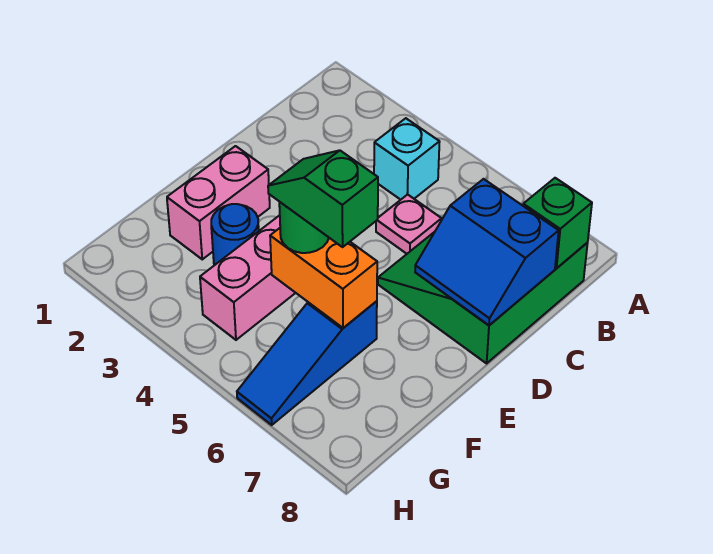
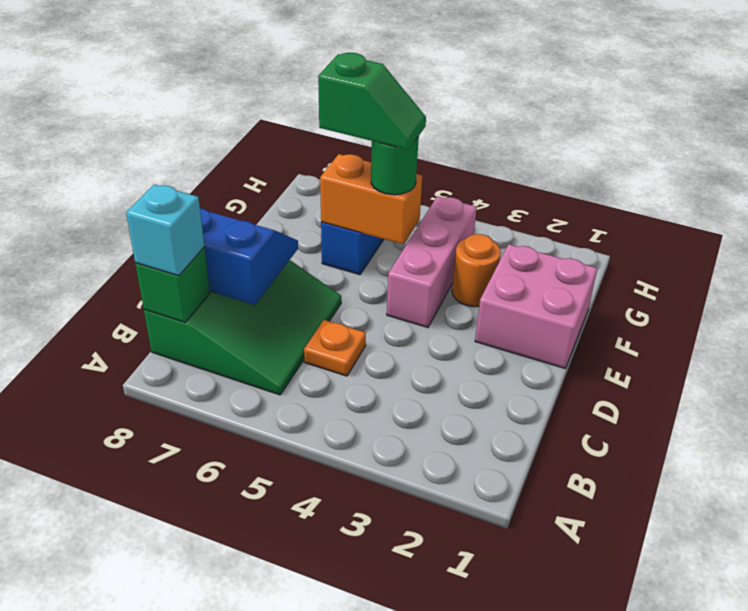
cyan brick B4 level 1 -> cyan brick B8 level 3
pink plate C5 level 1 -> orange plate C5 level 1
pink brick E2:F2 level 1 -> pink brick E1:F2 level 1
blue round brick F3 level 1 -> orange round brick F3 level 1

